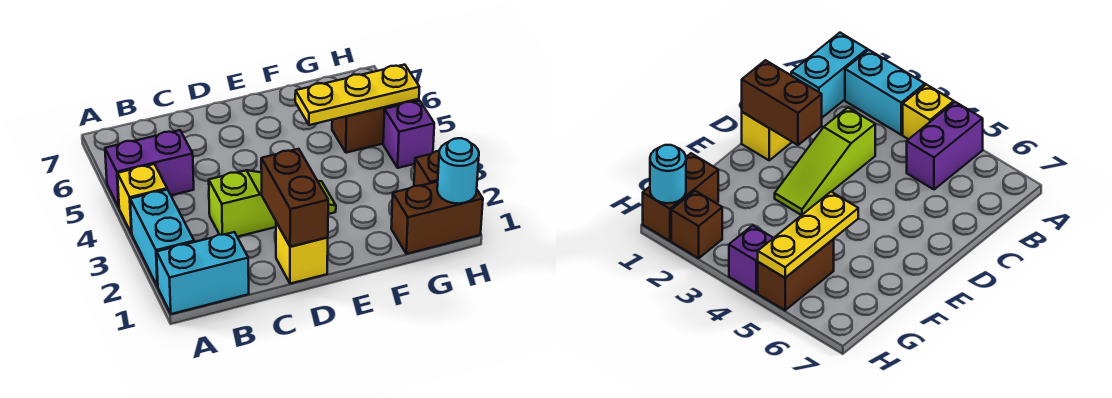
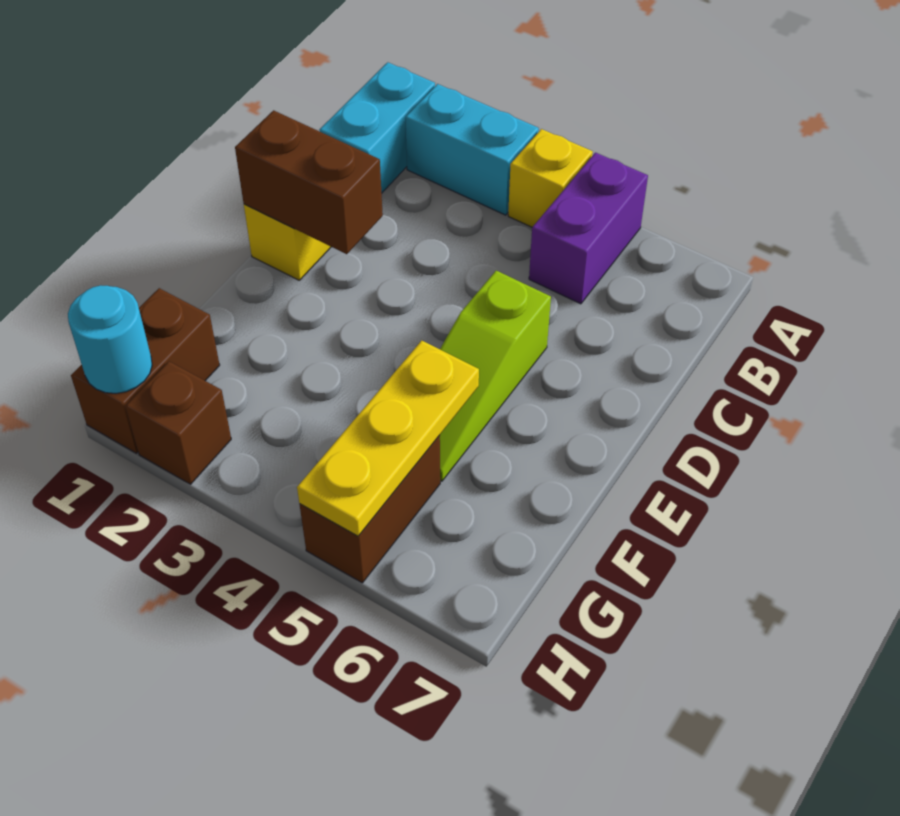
lime slope C3:E3 level 1 top C -> lime slope D5:F5 level 1 top D
purple brick H4 level 1 -> none

